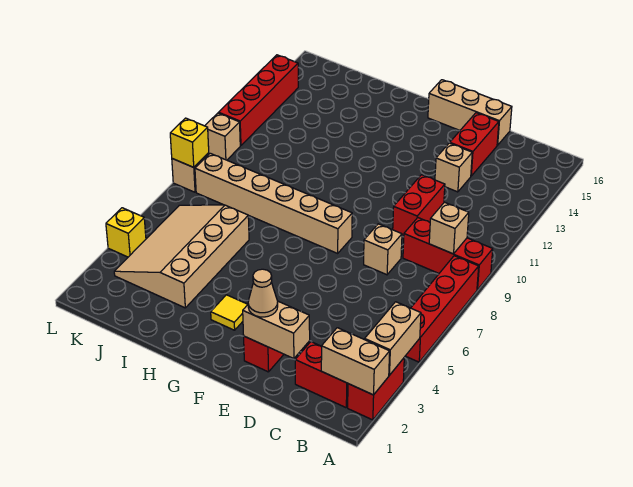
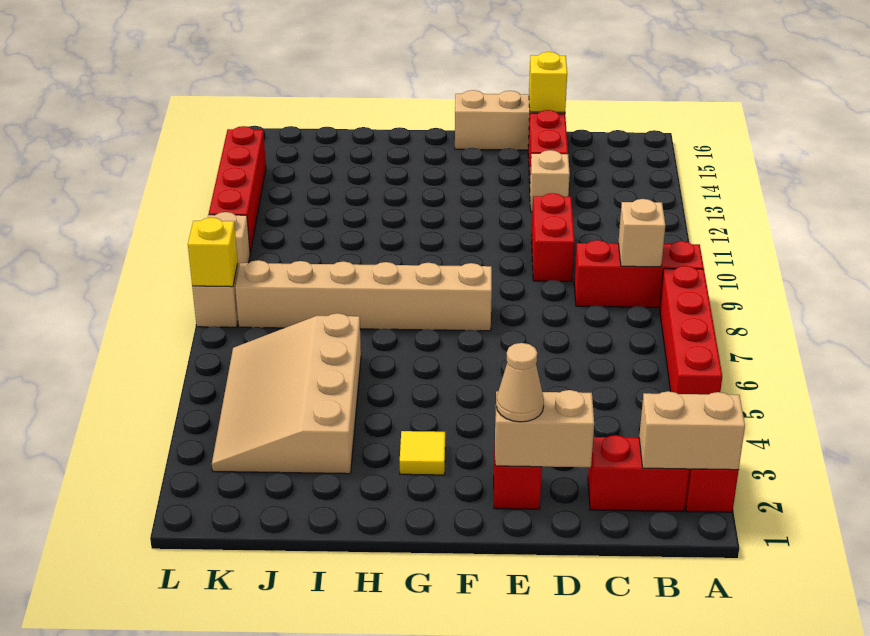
tan brick A3:A4 level 2 -> none
tan brick D8 level 1 -> none
yellow brick L4 level 1 -> yellow brick D16 level 2

